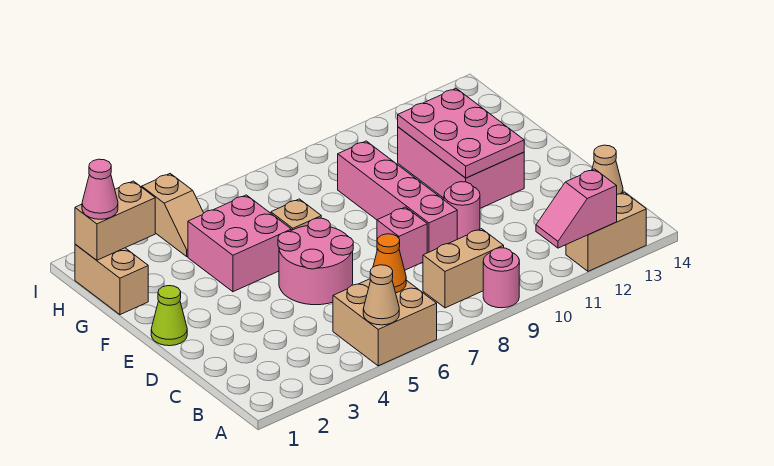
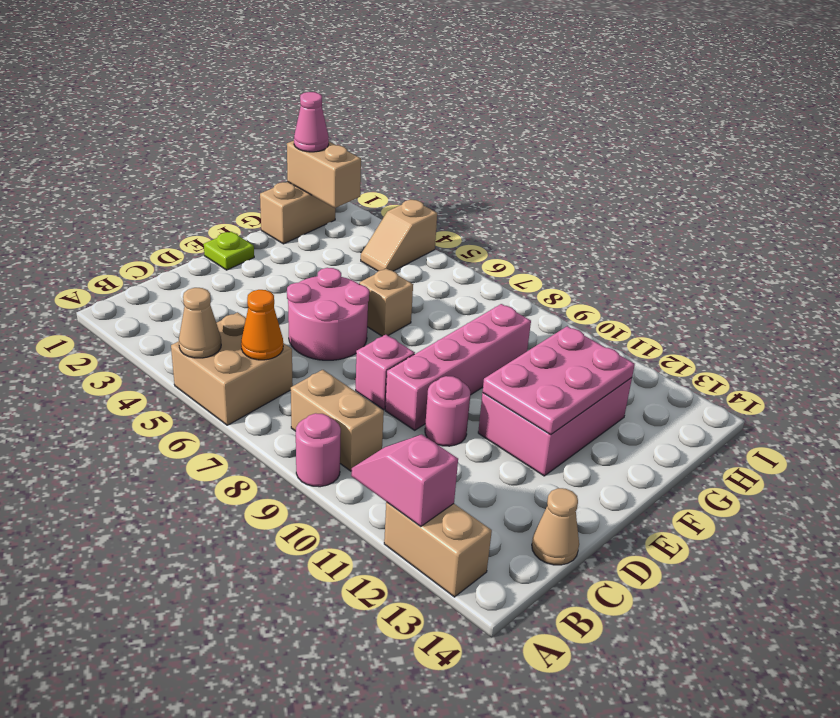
lime cone E1 level 1 -> lime plate E1 level 1
pink brick F4:G5 level 1 -> none

